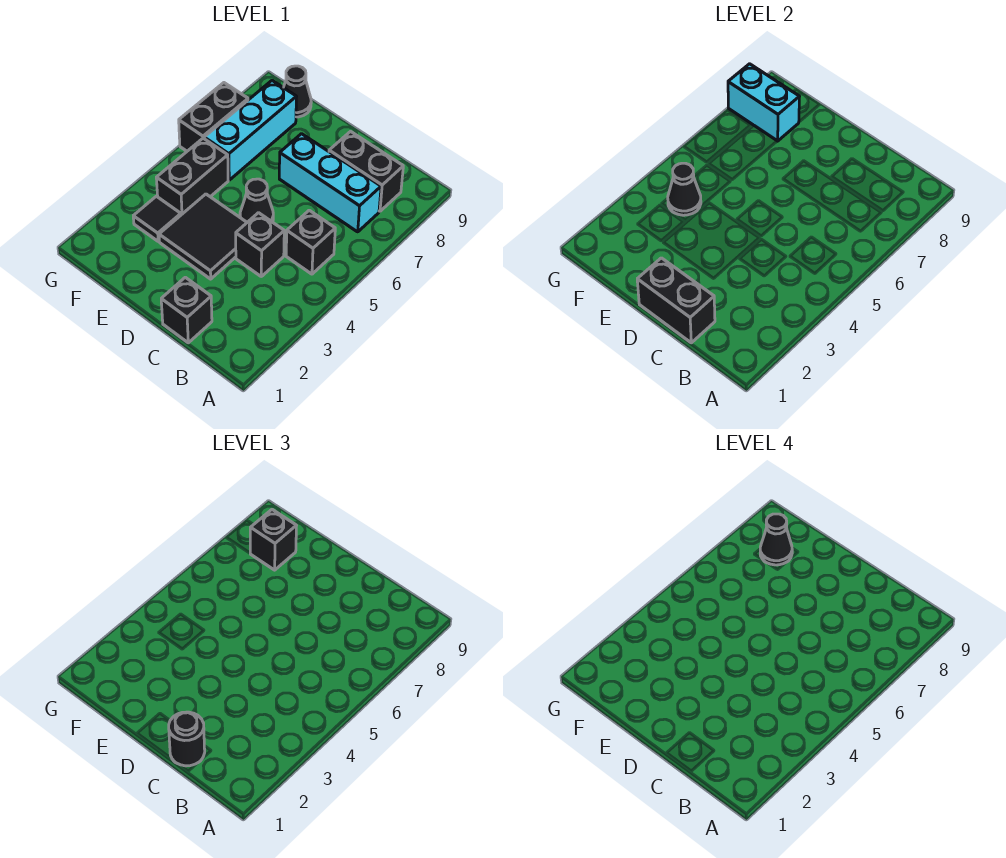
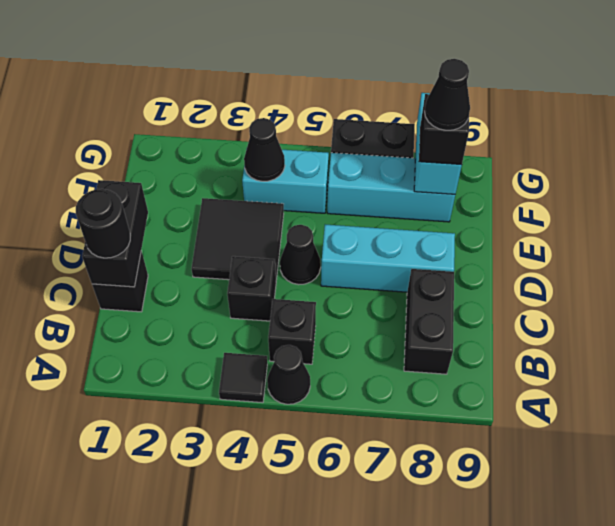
cyan brick B7:D7 level 1 -> cyan brick D6:D8 level 1
black tile F3 level 1 -> black tile A4 level 1
black brick F4:F5 level 1 -> cyan brick F4:F5 level 1
black cone F9 level 1 -> black cone A5 level 1

